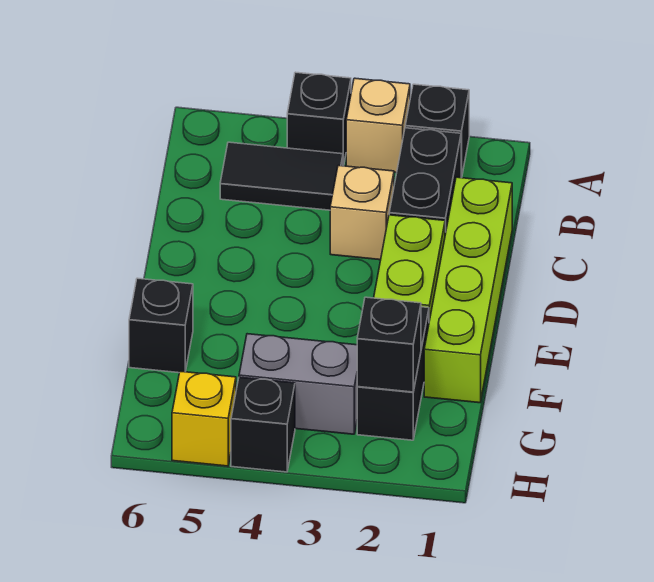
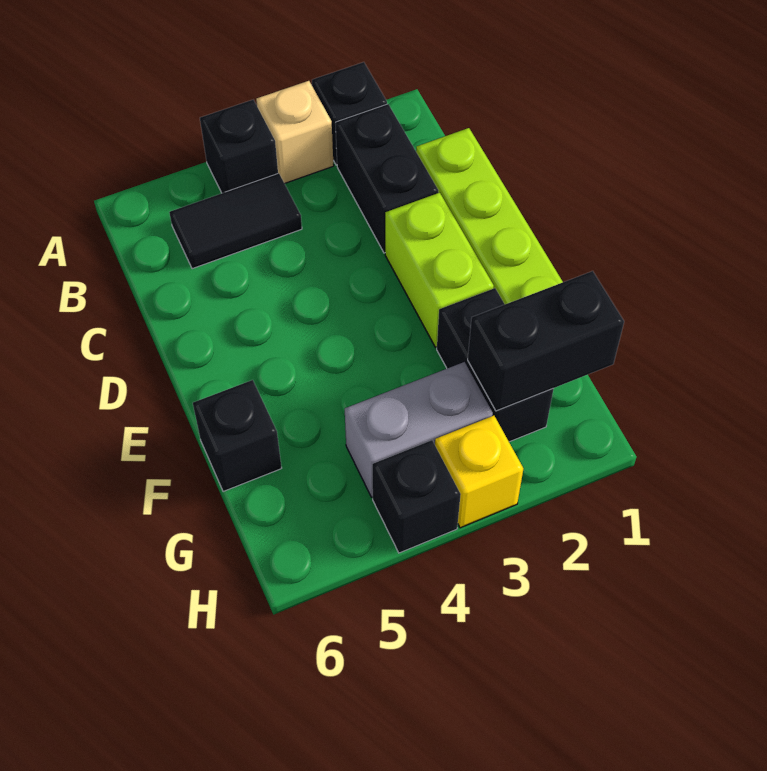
tan brick C3 level 1 -> none
black brick G2 level 2 -> black brick G1:G2 level 2
yellow brick H5 level 1 -> yellow brick H3 level 1

